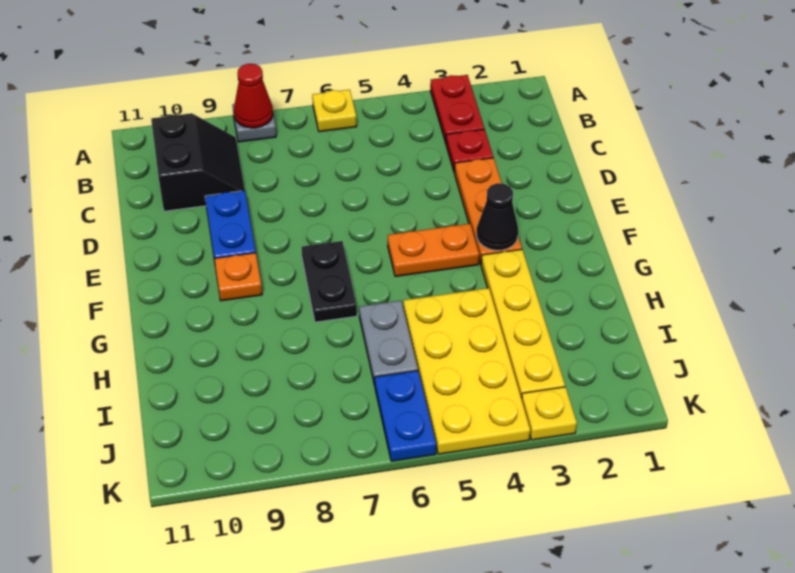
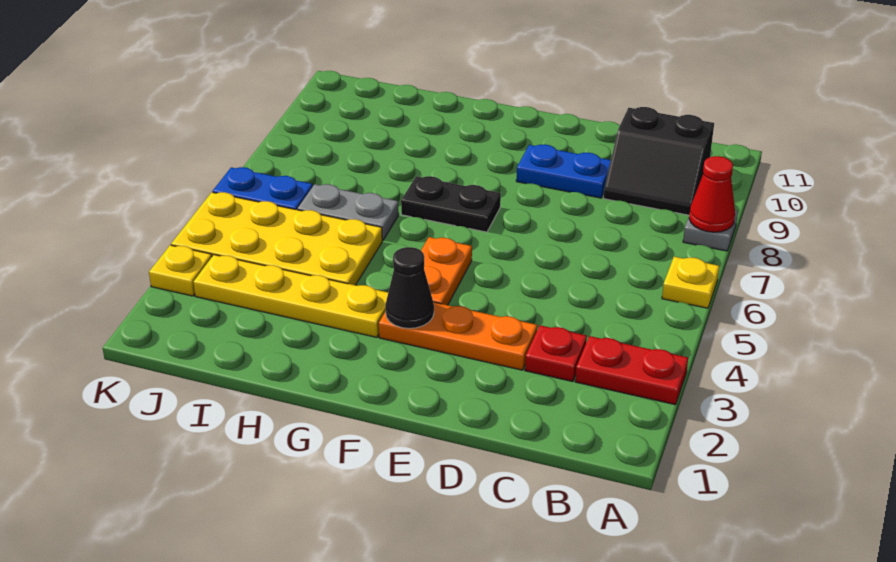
orange plate F9 level 1 -> none

